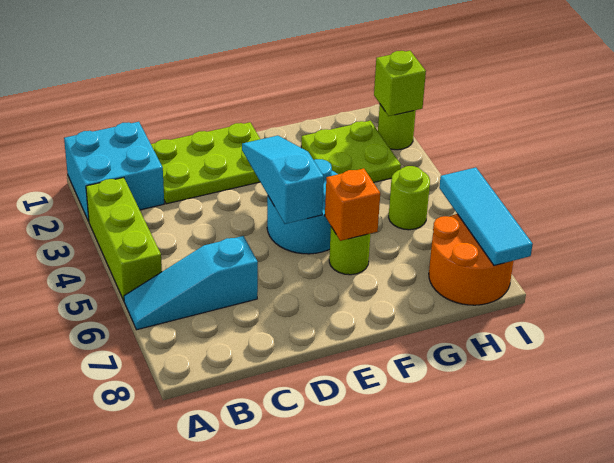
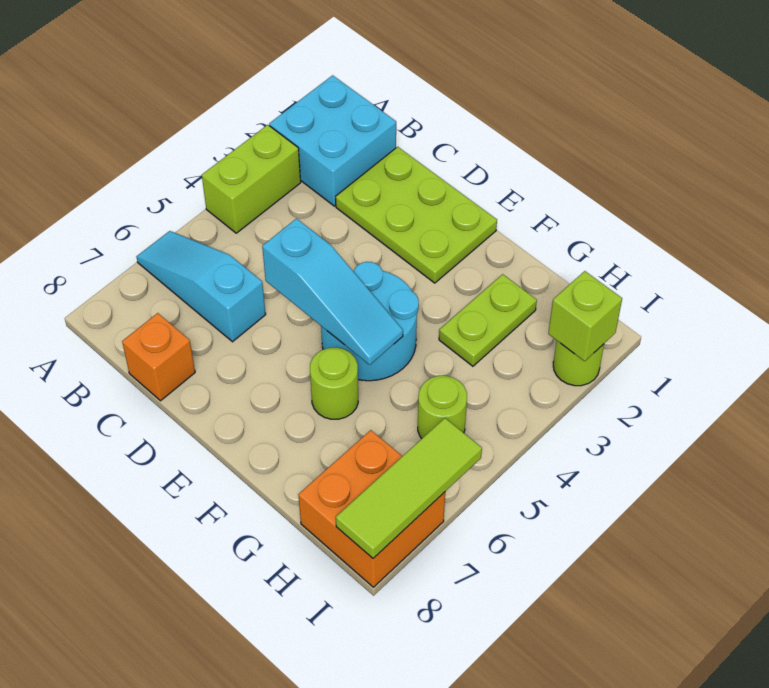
lime brick A3:A5 level 1 -> lime brick A3:A4 level 1
cyan slope E3:E5 level 2 top 5 -> cyan slope D5:F5 level 2 top D
orange brick F6 level 2 -> orange brick C8 level 1
lime plate G2:H3 level 1 -> lime plate G2:G3 level 1
orange round brick H7:I8 level 1 -> orange brick H7:I8 level 1
cyan tile I6:I8 level 2 -> lime tile I6:I8 level 2

